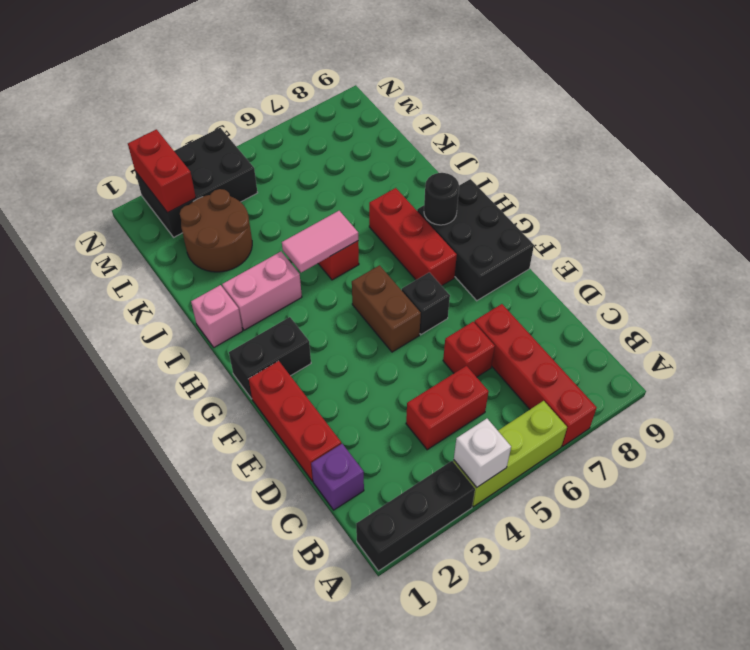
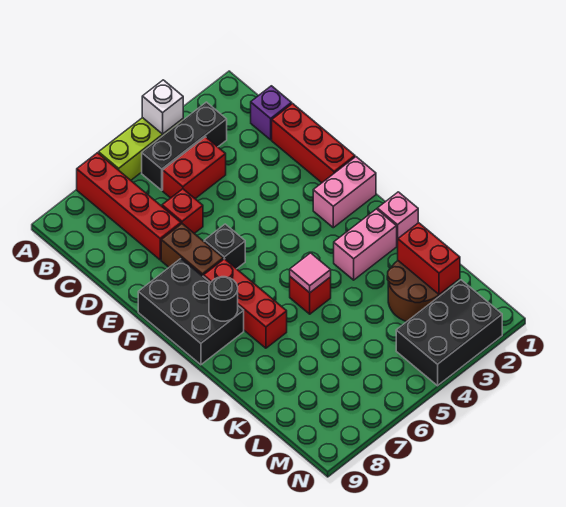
black brick A1:A3 level 1 -> black brick B3:B5 level 1
brown brick F5:G5 level 1 -> brown brick E7:F7 level 1
black brick G1:G2 level 1 -> pink brick G1:G2 level 1
pink tile I4:I5 level 2 -> pink tile I5 level 2
red brick M2:N2 level 2 -> red brick K2:L2 level 2

